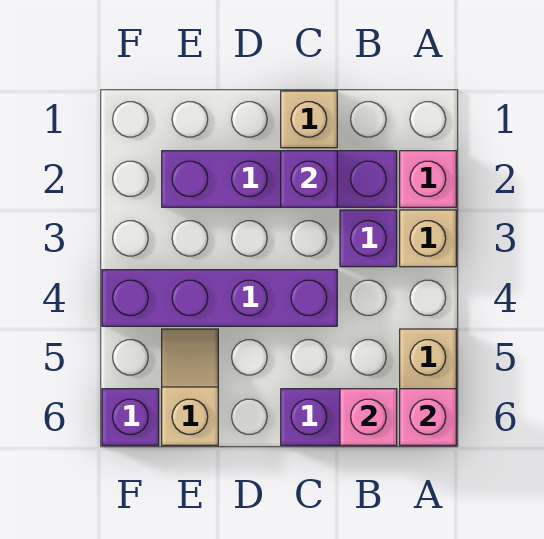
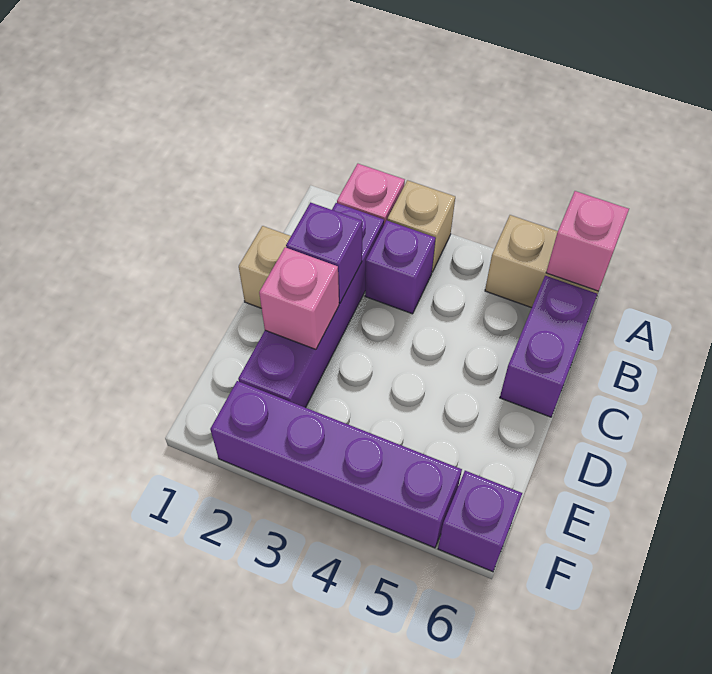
pink brick B6 level 2 -> pink brick D2 level 2
purple brick C4:F4 level 1 -> purple brick F2:F5 level 1
tan slope E5:E6 level 1 top 6 -> none

